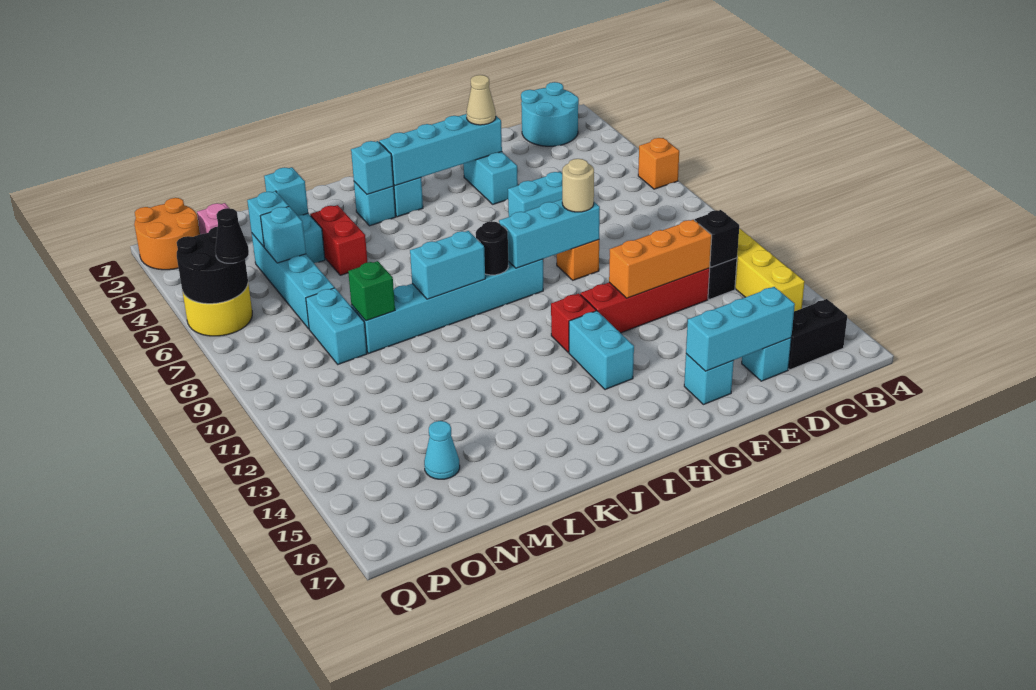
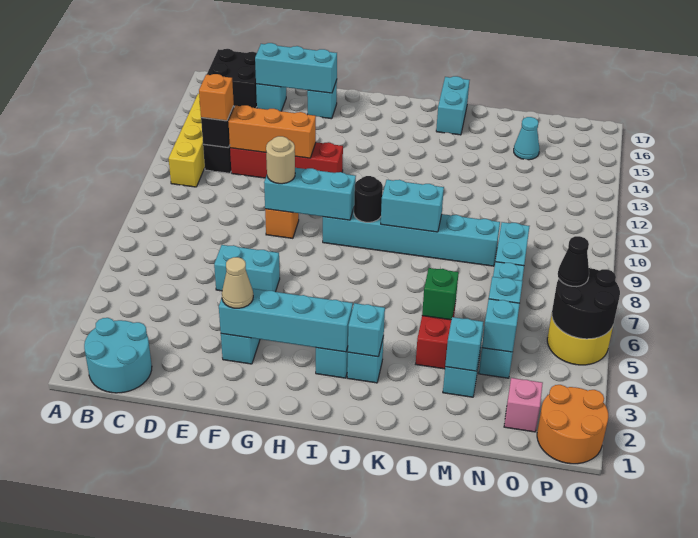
orange brick A6 level 1 -> orange brick C12 level 3
black brick B16:C16 level 1 -> black brick B16:C17 level 1
red brick H12 level 1 -> none
cyan brick H13:H14 level 1 -> cyan brick K16:K17 level 1
green brick M9 level 2 -> green brick L5 level 2

